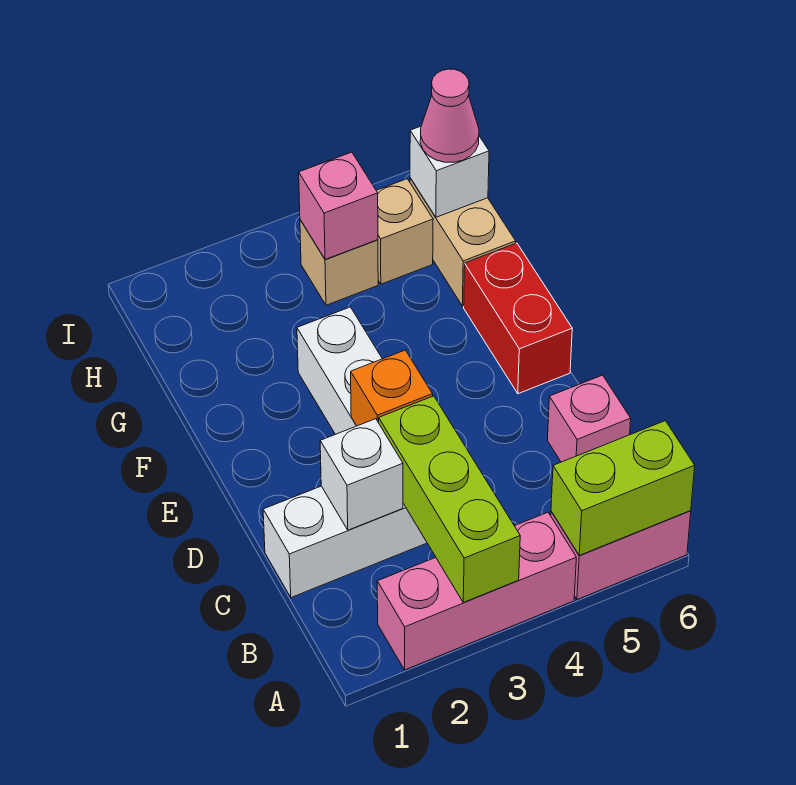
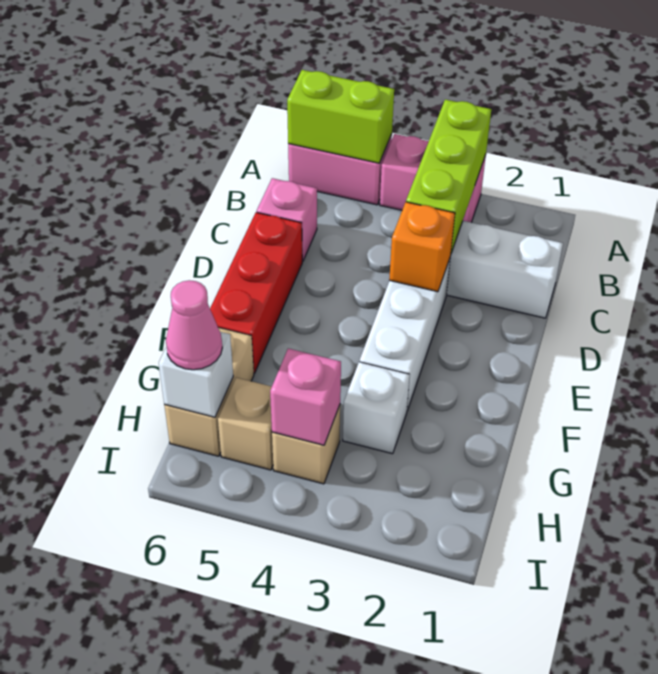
pink brick A2:A4 level 1 -> pink brick A3:A4 level 1
white brick C2 level 2 -> white brick G3 level 1
red brick E6:F6 level 1 -> red brick D6:F6 level 1

